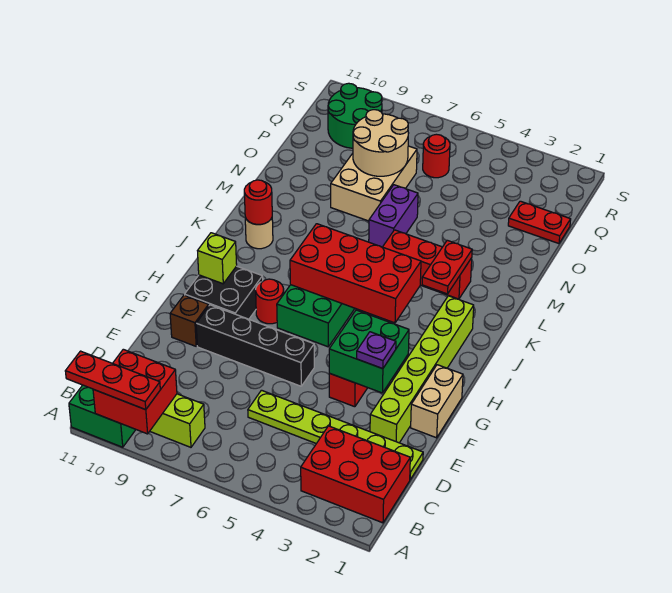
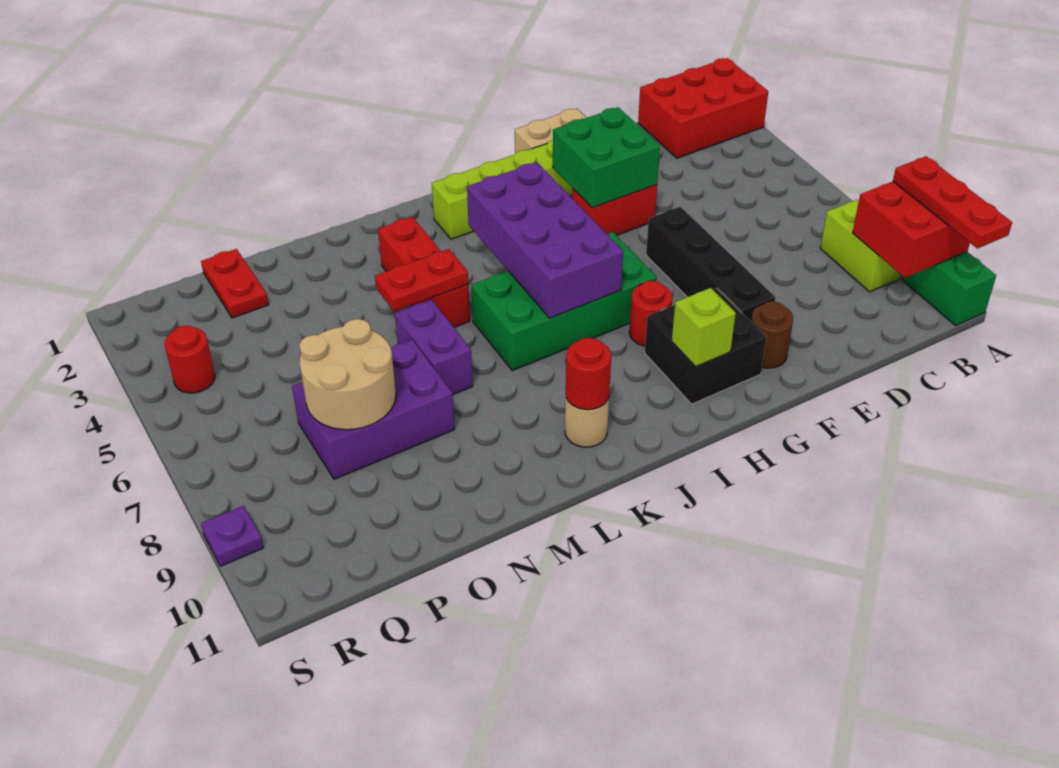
red brick B1:C3 level 1 -> red brick A1:C2 level 1
lime plate D1:D6 level 1 -> none
purple plate F3 level 3 -> purple plate S9 level 1
brown brick F10 level 1 -> brown round brick F10 level 1
red brick I4:J7 level 2 -> purple brick I4:J7 level 2
red plate K3:L3 level 2 -> red plate L5:M5 level 2
purple brick M6:N6 level 1 -> purple brick M6:M7 level 1
tan brick N7:P8 level 1 -> purple brick N7:P8 level 1
red round brick Q6 level 1 -> red round brick R4 level 1
green round brick Q9:R10 level 1 -> none

